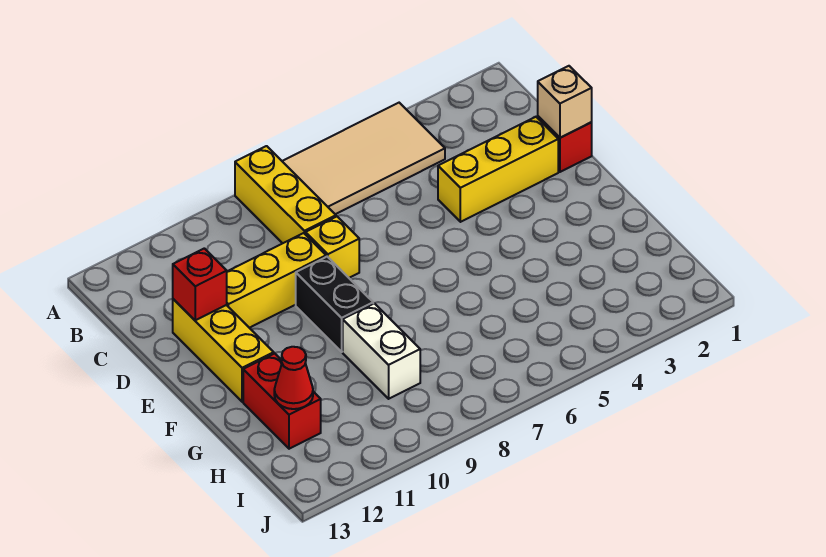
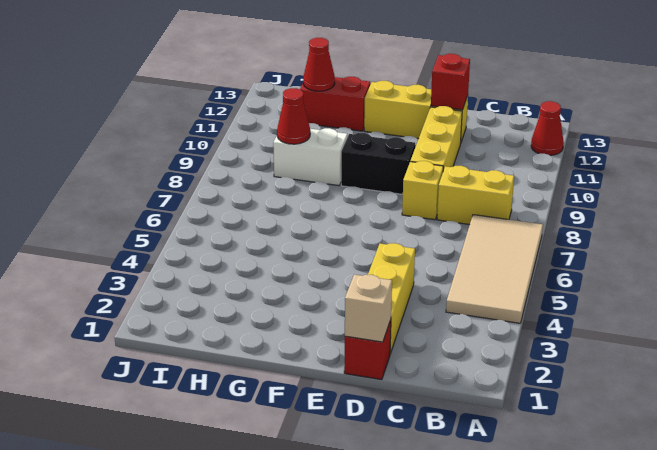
yellow brick A8:C8 level 1 -> yellow brick B8:C8 level 1
none -> red cone A12 level 1
none -> red cone H9 level 2

